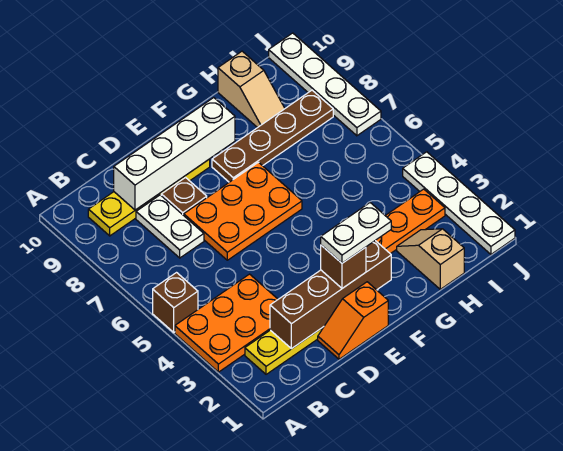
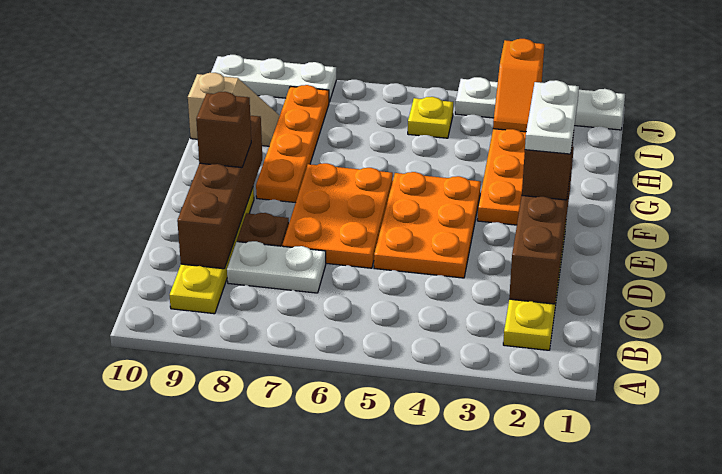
orange plate A3:C4 level 1 -> orange plate D4:F5 level 1
brown brick A5 level 1 -> brown brick E9 level 3
white brick C9:F9 level 2 -> brown brick C9:F9 level 2
orange slope D1:E1 level 1 top E -> orange slope I3:J3 level 2 top J
brown plate F8:I8 level 1 -> orange plate F8:I8 level 1
tan slope H1:H2 level 1 top 1 -> none
none -> yellow plate I5 level 1
white plate J7:J10 level 1 -> white plate J8:J10 level 1

